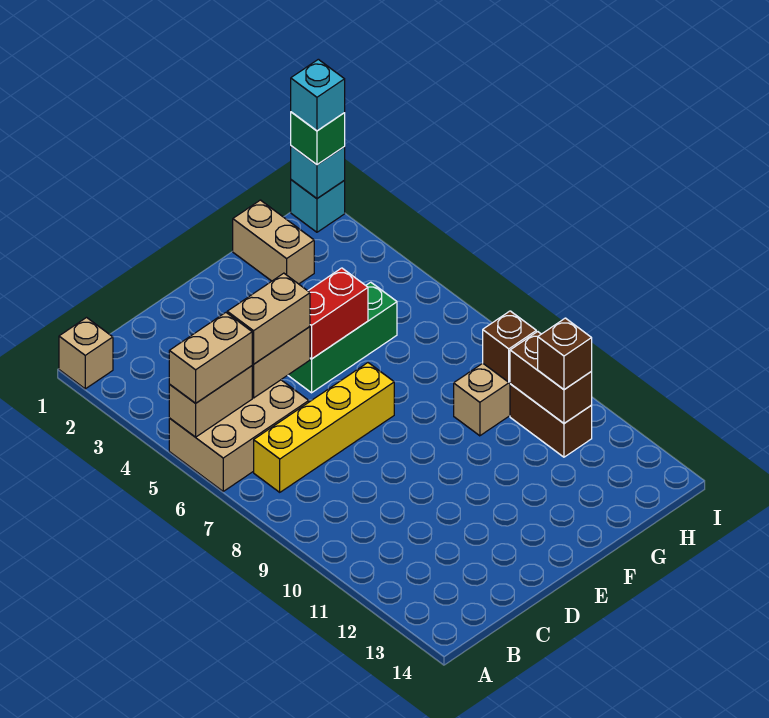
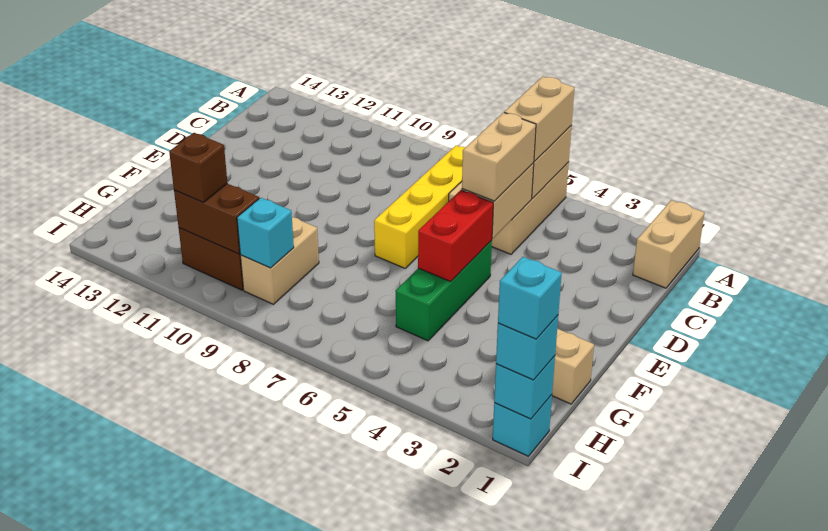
tan brick A1 level 1 -> tan brick A1:B1 level 1
brown brick H9 level 2 -> cyan brick H9 level 2
green brick I1 level 3 -> cyan brick I1 level 3

